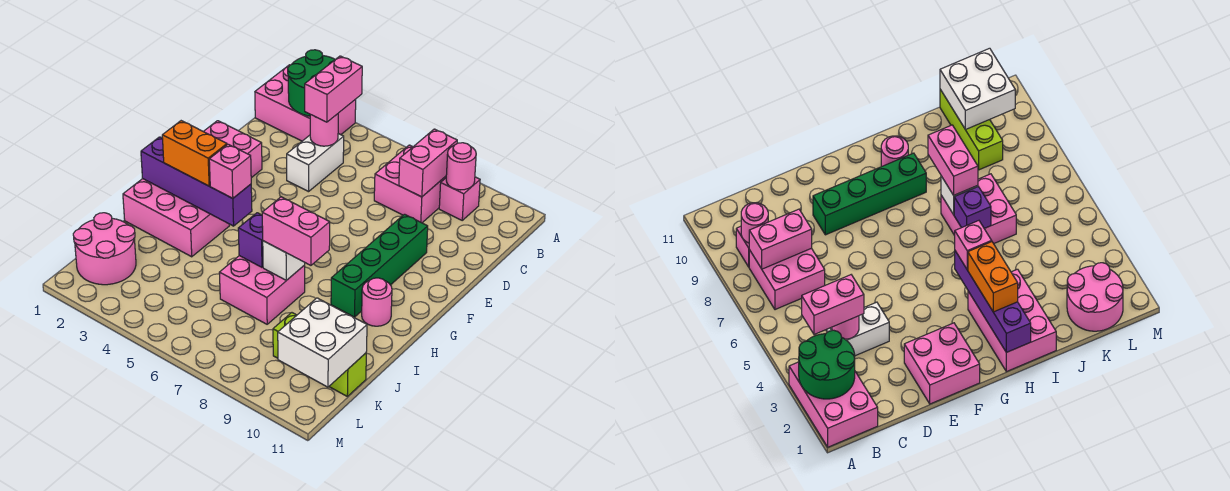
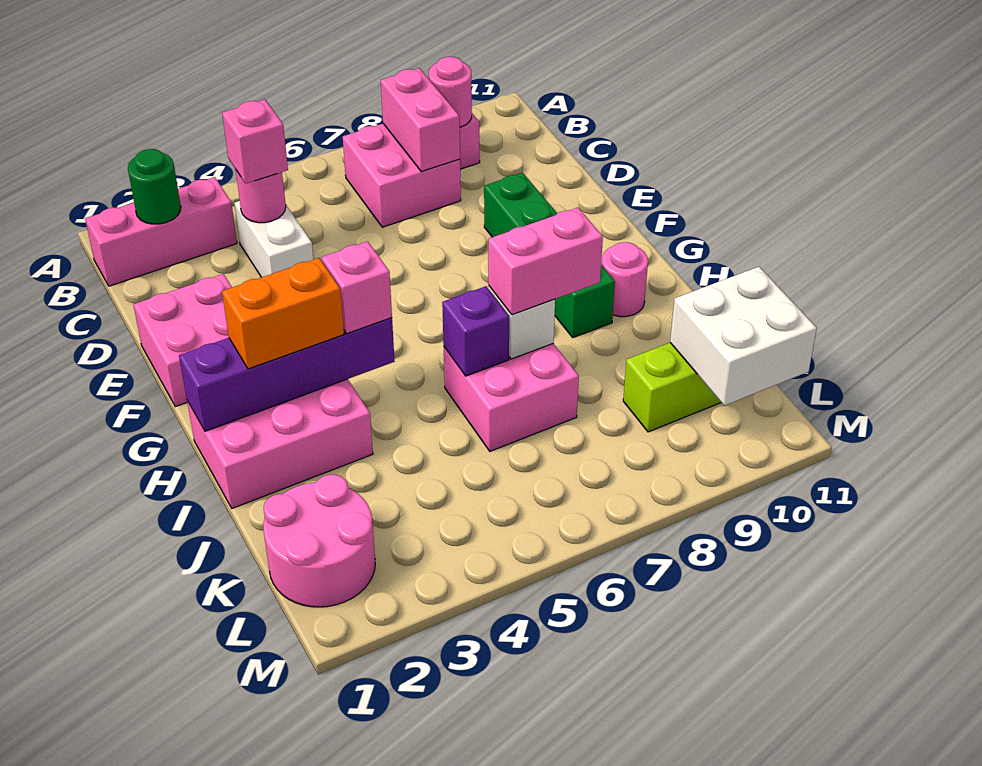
pink brick A1:B3 level 1 -> pink brick B1:B3 level 1
green round brick A2:B3 level 2 -> green round brick B2 level 2
pink brick B4:C4 level 3 -> pink brick C4 level 3

